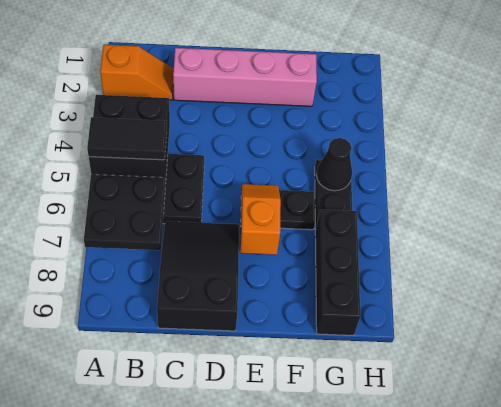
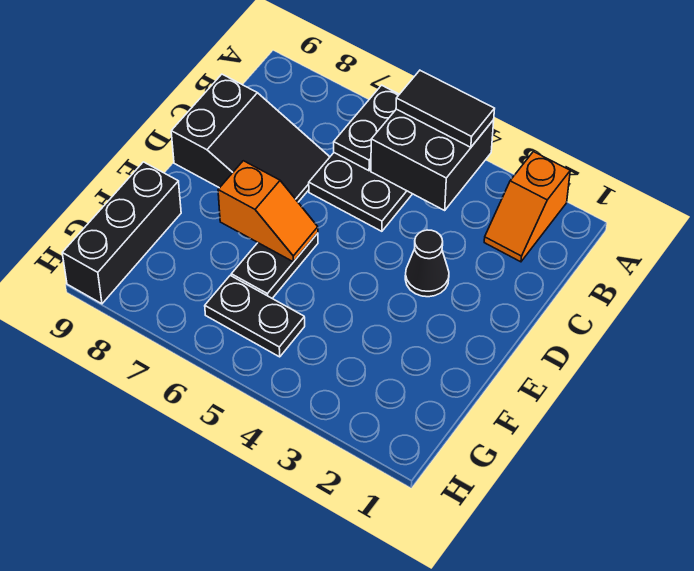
black tile A5:B5 level 3 -> black tile A4:A5 level 3
black plate A6:B7 level 2 -> black plate A6:B6 level 2
pink brick C2:F2 level 1 -> none
black cone G5 level 2 -> black cone D3 level 1
black brick G7:G9 level 1 -> black brick F9:H9 level 1

